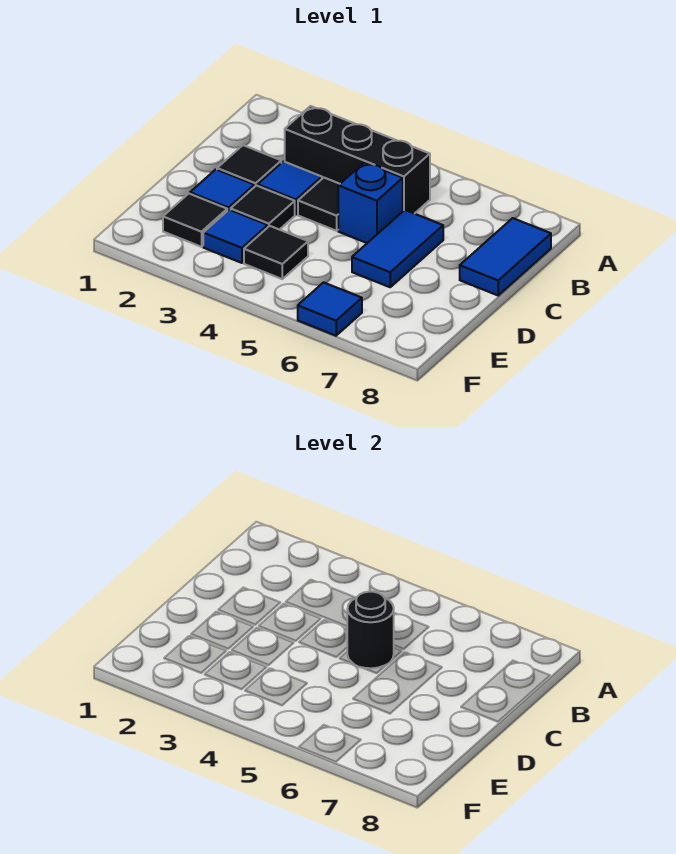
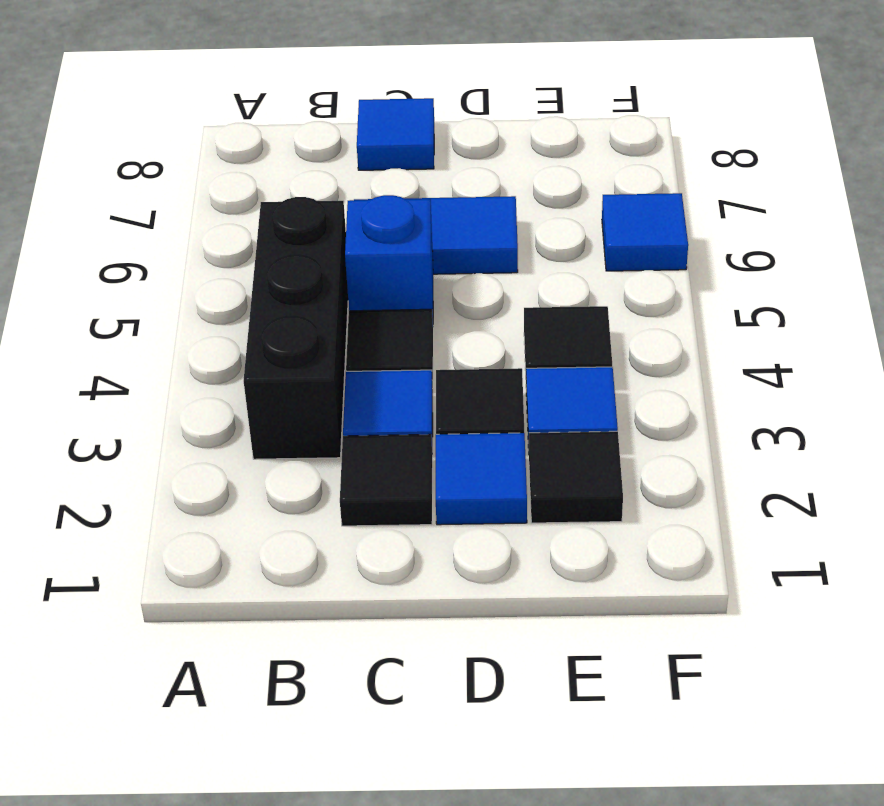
blue tile B8:C8 level 1 -> blue tile C8 level 1
black round brick C5 level 2 -> none

